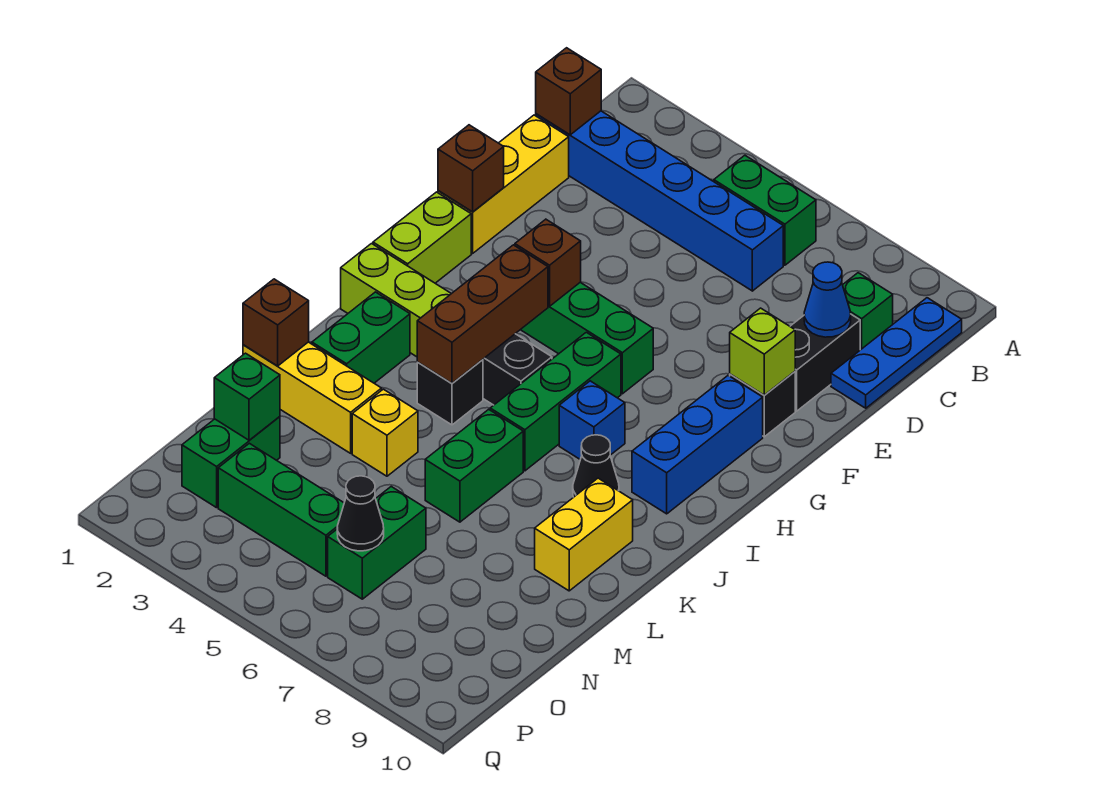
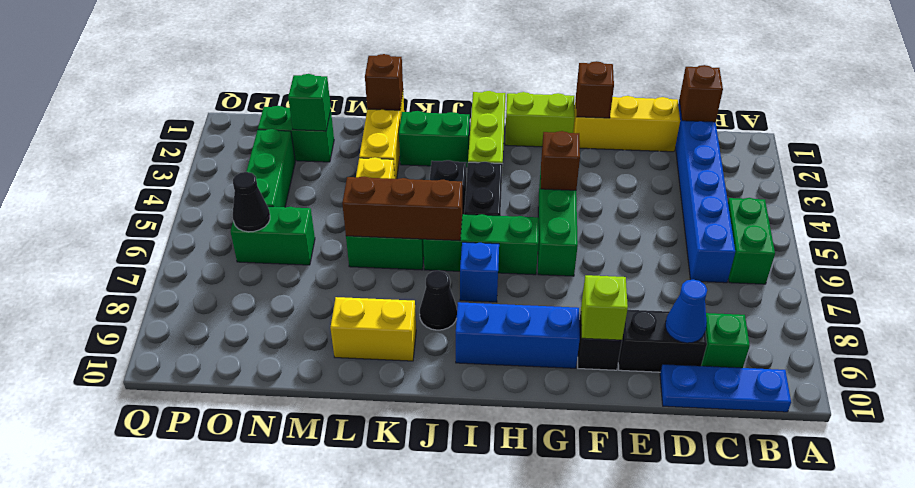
brown brick H4:J4 level 2 -> brown brick J6:L6 level 2

